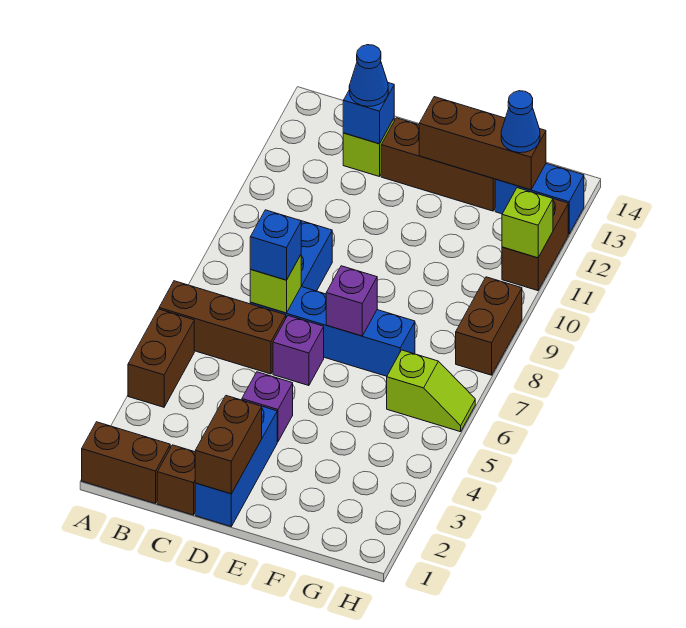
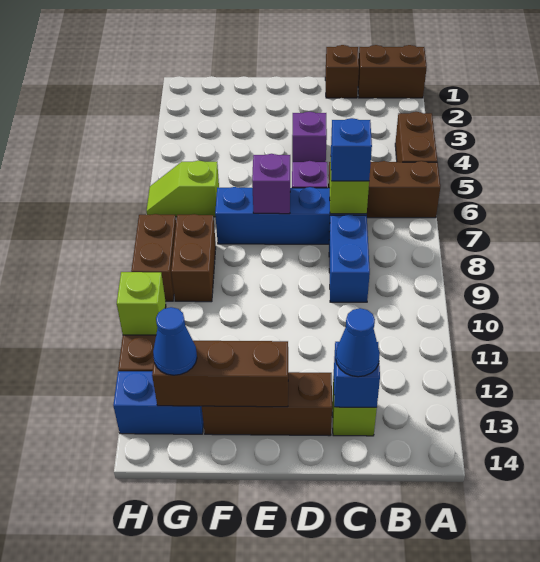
blue brick D1:D3 level 1 -> none
brown brick D1:D2 level 2 -> brown brick G8:G9 level 1

